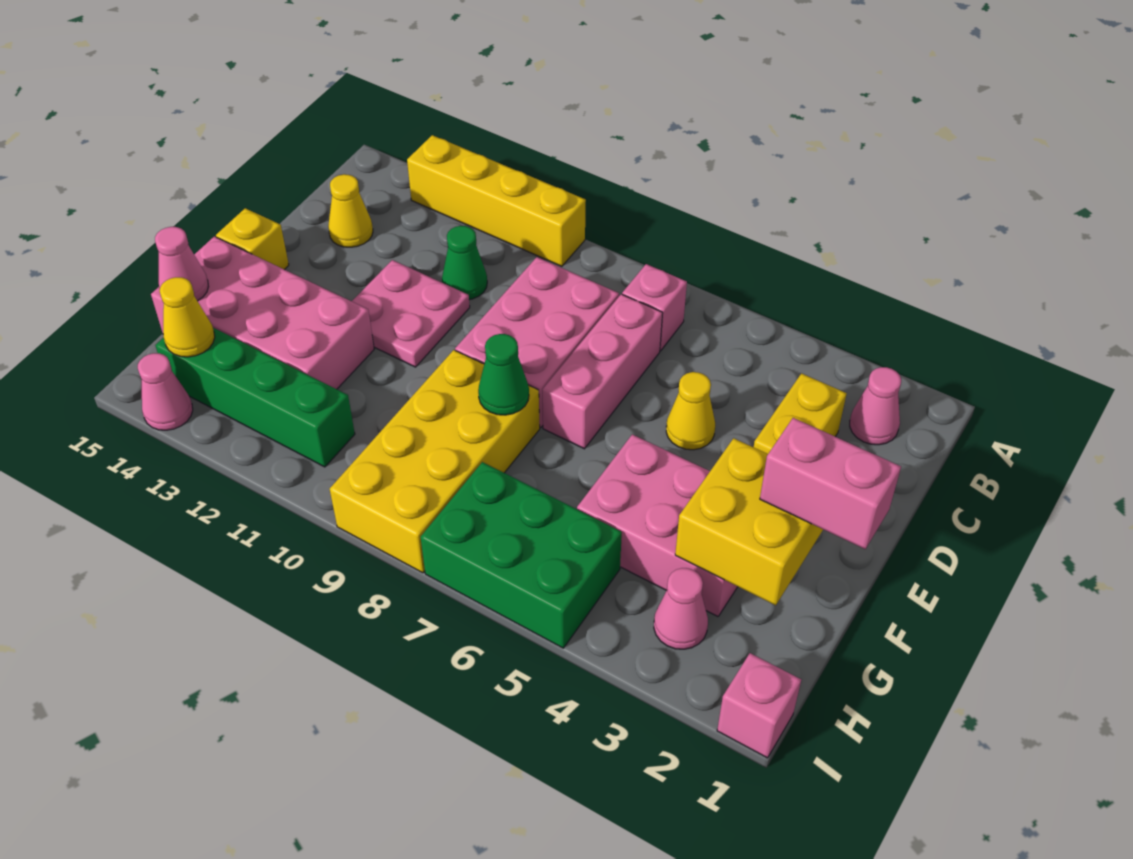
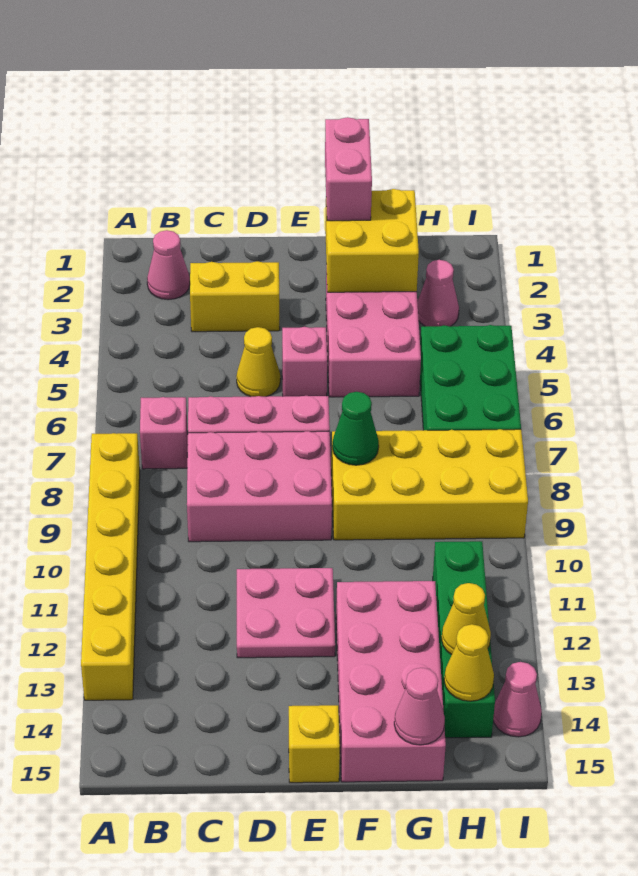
yellow brick A10:A13 level 1 -> yellow brick A8:A13 level 1
green cone C11 level 1 -> none
yellow cone C14 level 1 -> yellow cone H13 level 2
pink brick I1 level 1 -> pink brick E5 level 1

